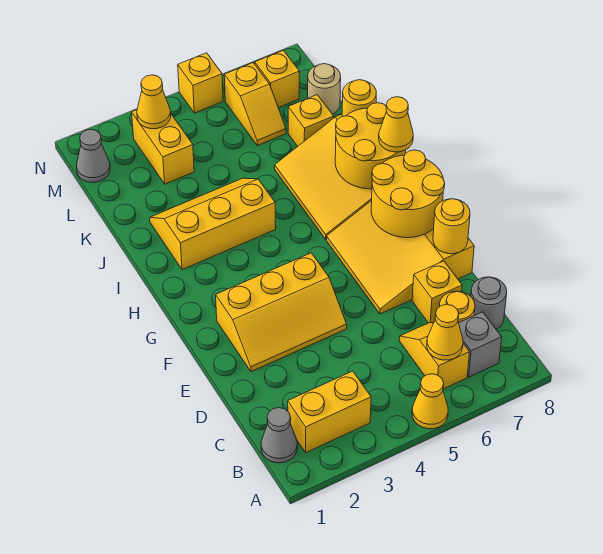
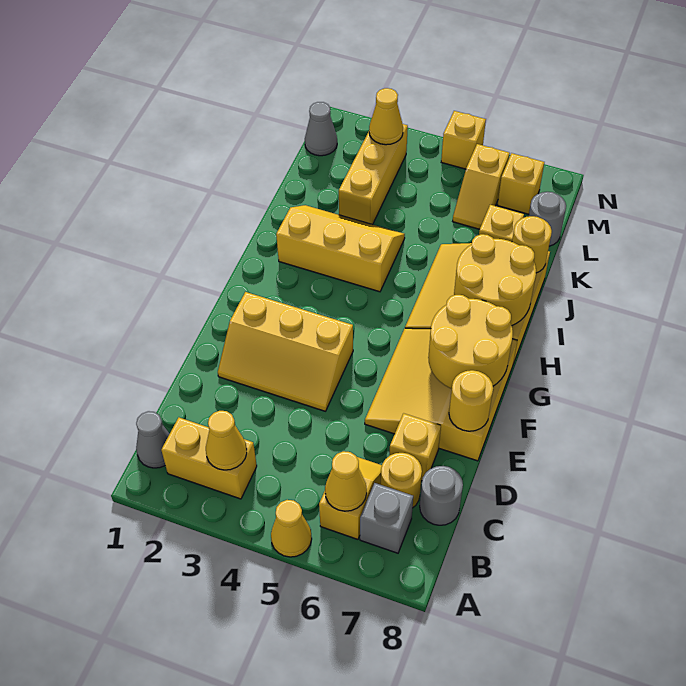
yellow cone H8 level 3 -> yellow cone B3 level 2
yellow brick L3:M3 level 1 -> yellow brick K3:M3 level 1
tan round brick L8 level 1 -> grey round brick L8 level 1

